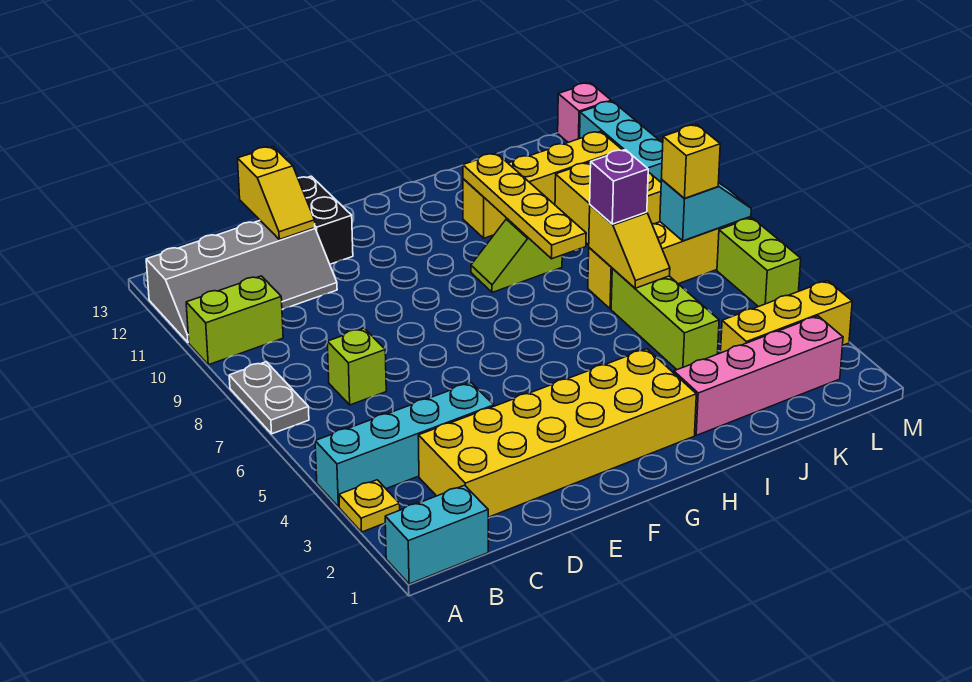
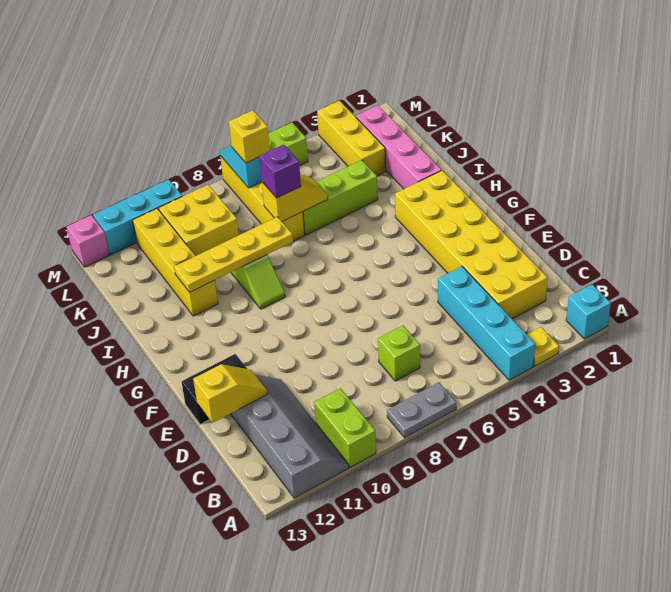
cyan brick A1:B1 level 1 -> cyan brick A1 level 1

